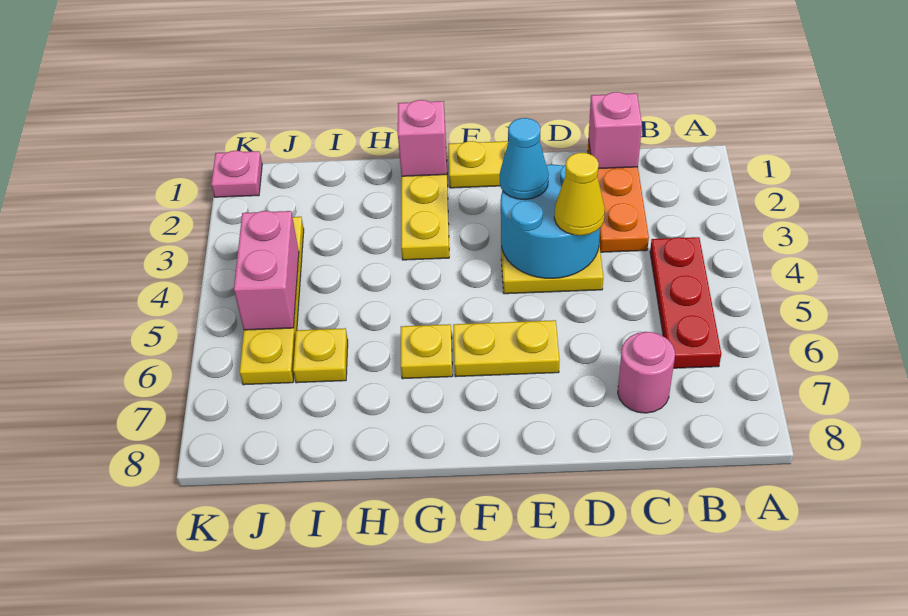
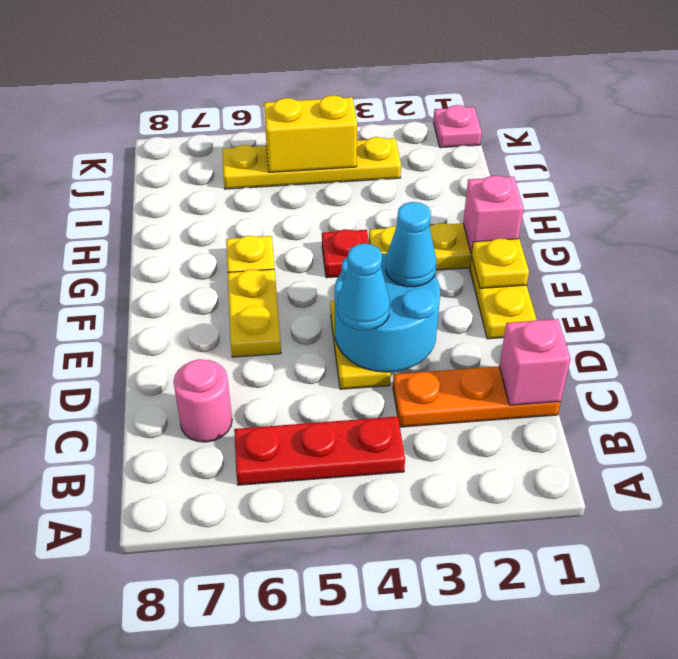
yellow cone D4 level 3 -> cyan cone D4 level 3
none -> red plate G4 level 1
yellow plate I6 level 1 -> yellow plate F1 level 2
pink brick J4:J5 level 2 -> yellow brick J4:J5 level 2

